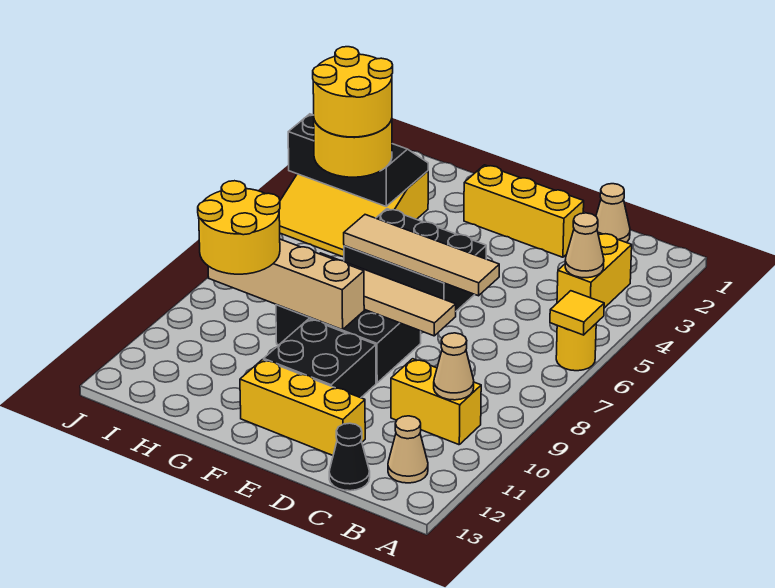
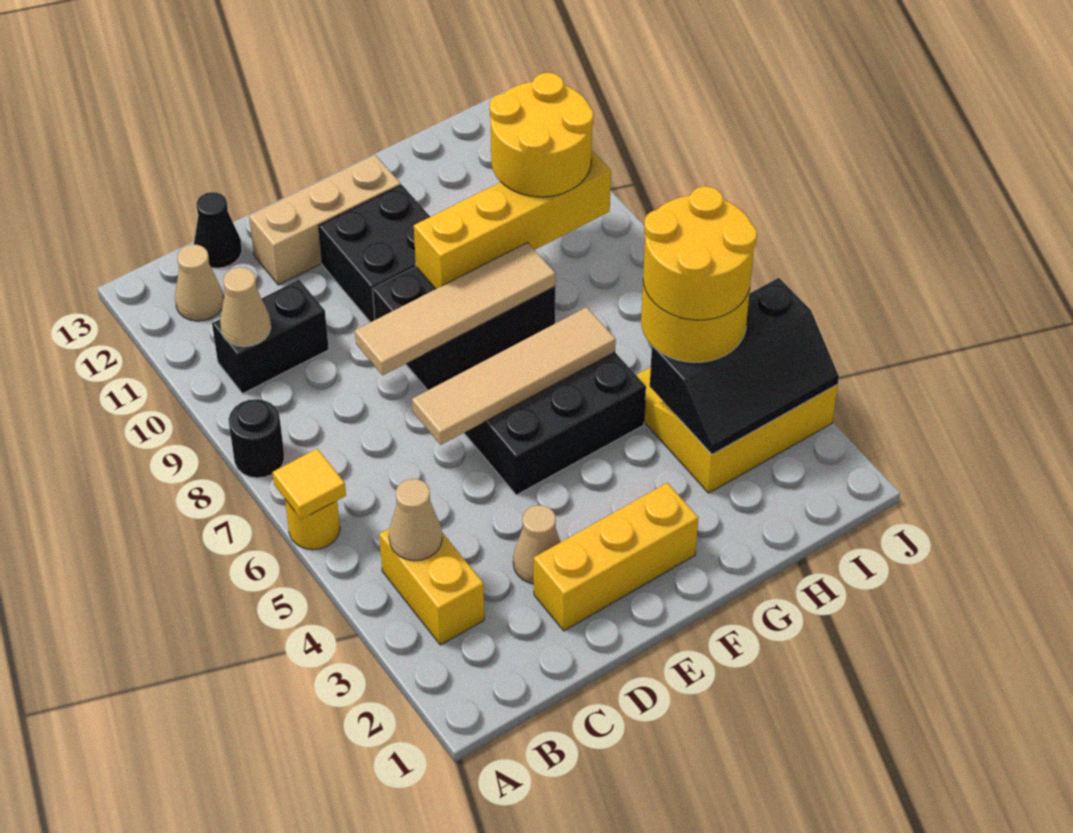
none -> black round brick A8 level 1
yellow brick B10:C10 level 1 -> black brick B10:C10 level 1
tan cone C1 level 1 -> tan cone D3 level 1
yellow brick D12:F12 level 1 -> tan brick D12:F12 level 1
tan brick F9:I9 level 2 -> yellow brick F9:I9 level 2

